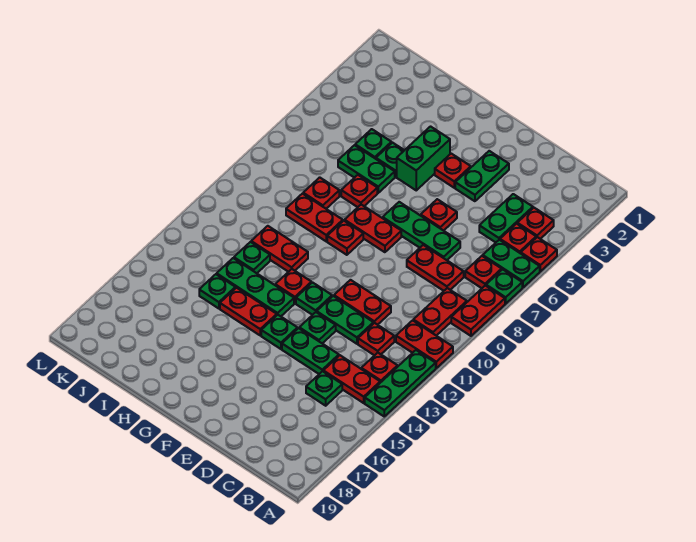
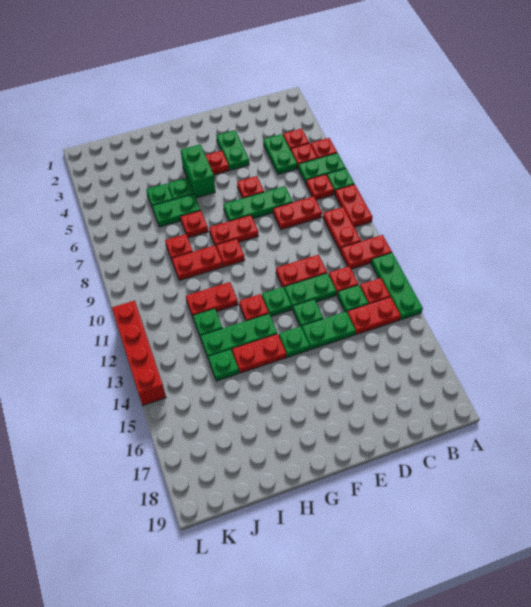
green plate C15 level 1 -> green plate C13 level 1
none -> red brick L11:L14 level 1

